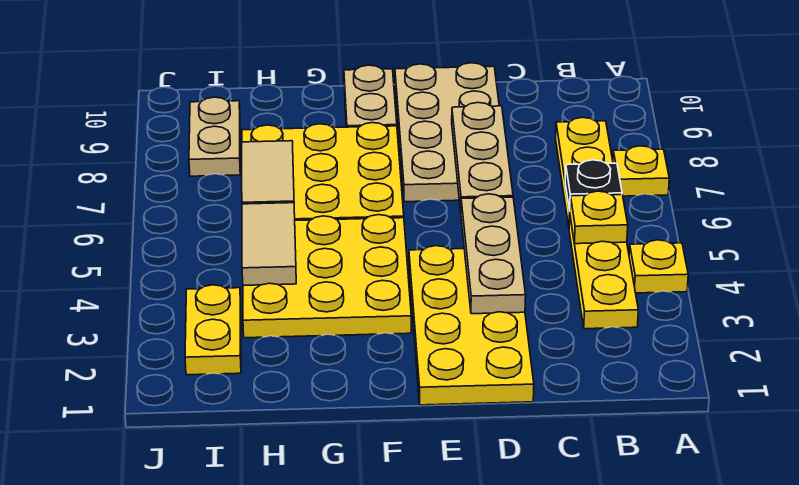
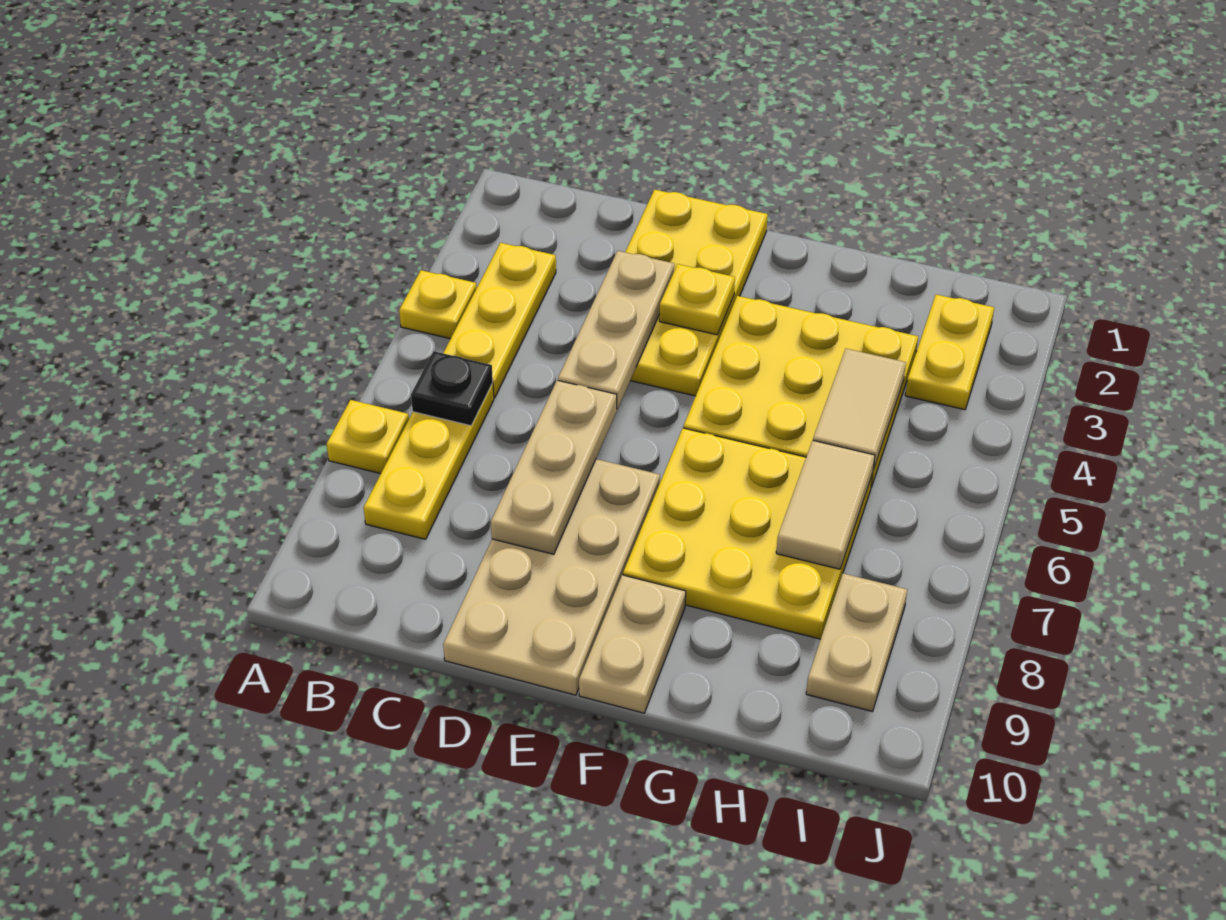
yellow plate B5 level 2 -> yellow plate E3 level 2

